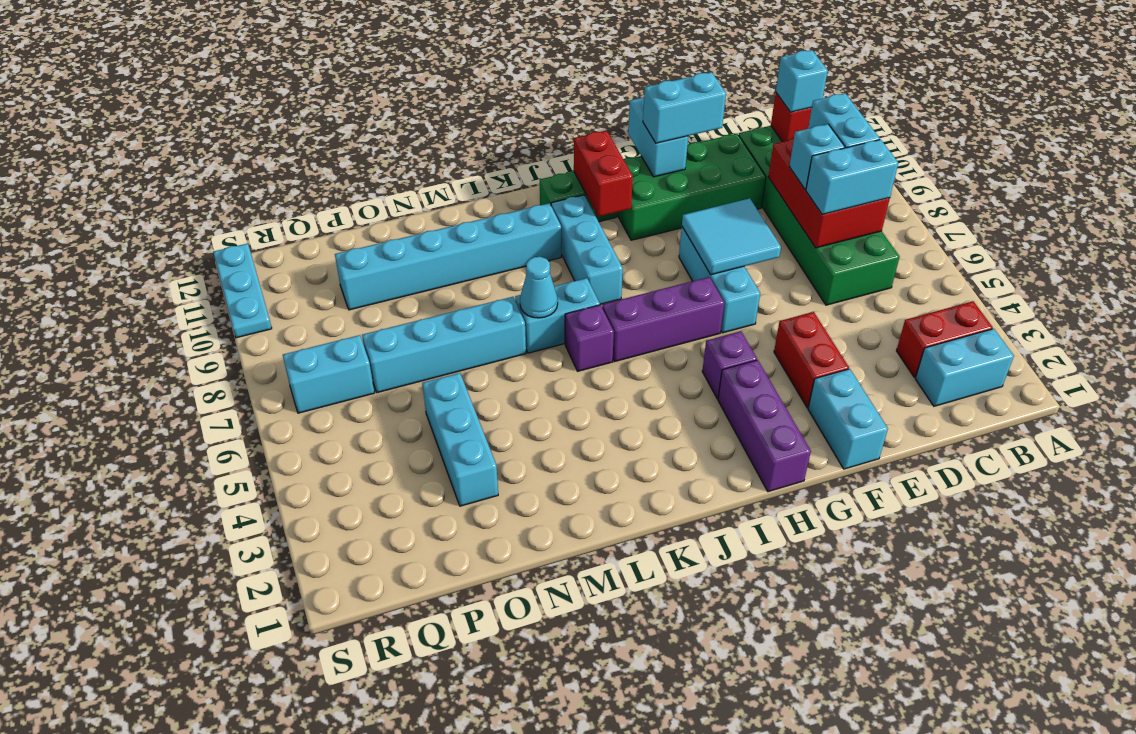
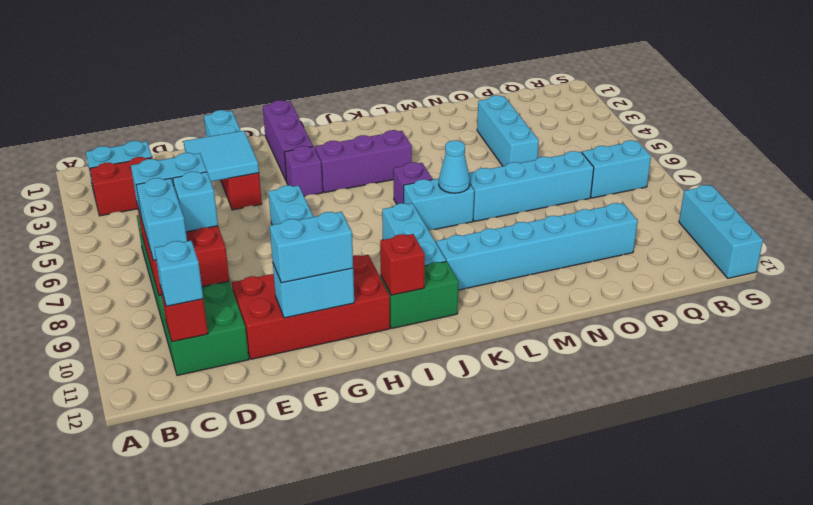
green brick E10:H11 level 1 -> red brick E10:H11 level 1
cyan tile F7:G8 level 2 -> cyan tile E3:F4 level 2
cyan brick G11:G12 level 2 -> cyan brick F11:G11 level 2
purple brick H6:J6 level 1 -> purple brick I4:K4 level 1
red brick I10:I11 level 2 -> red brick I11 level 2
cyan plate S10:S12 level 1 -> cyan brick S10:S12 level 1

